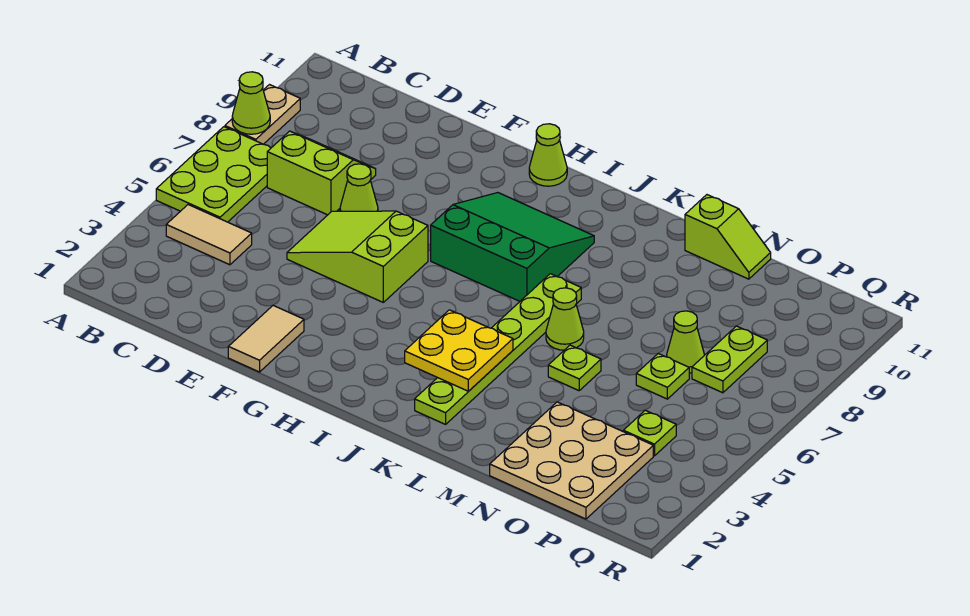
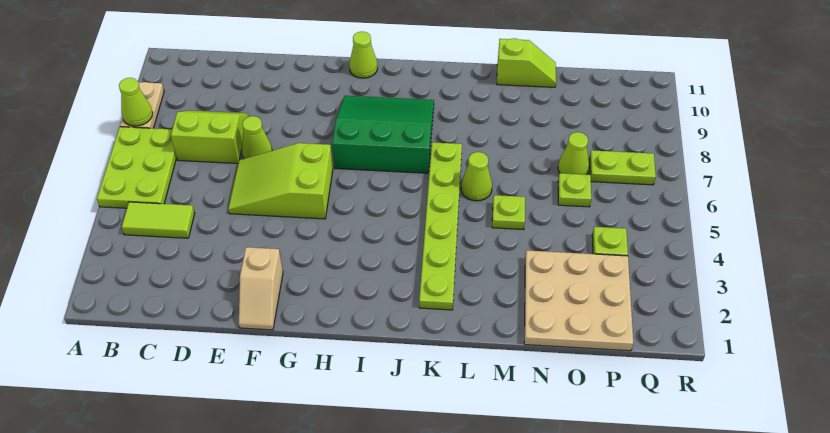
tan tile B4:C4 level 1 -> lime tile B4:C4 level 1
tan tile F1:F2 level 1 -> tan slope F1:F2 level 1 top 2
yellow plate J3:K4 level 2 -> none
lime plate P7:P8 level 1 -> lime plate P7:Q7 level 1

